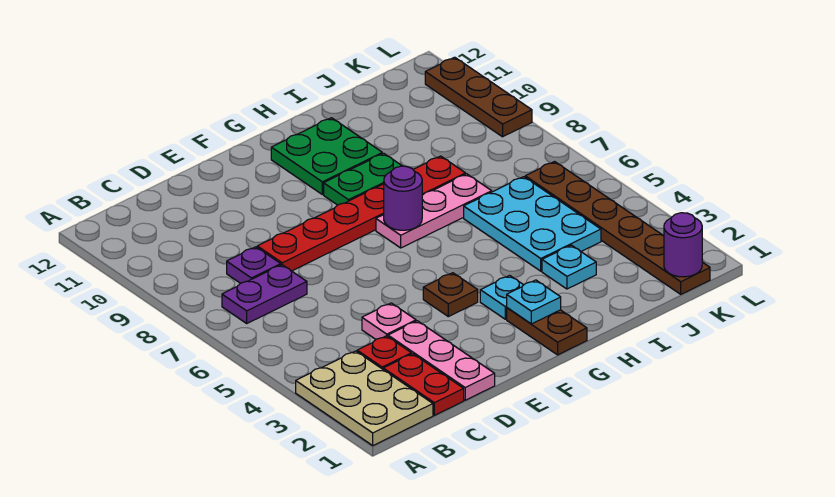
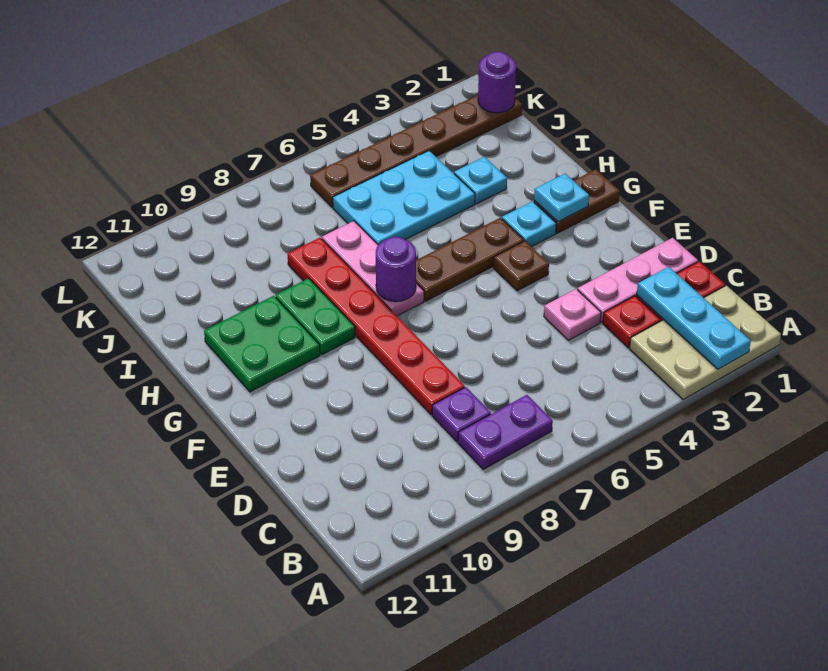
none -> cyan plate A2:C2 level 2
purple plate B7:C7 level 1 -> purple plate B7:B8 level 1
brown plate L9:L11 level 1 -> brown plate G4:G6 level 1

